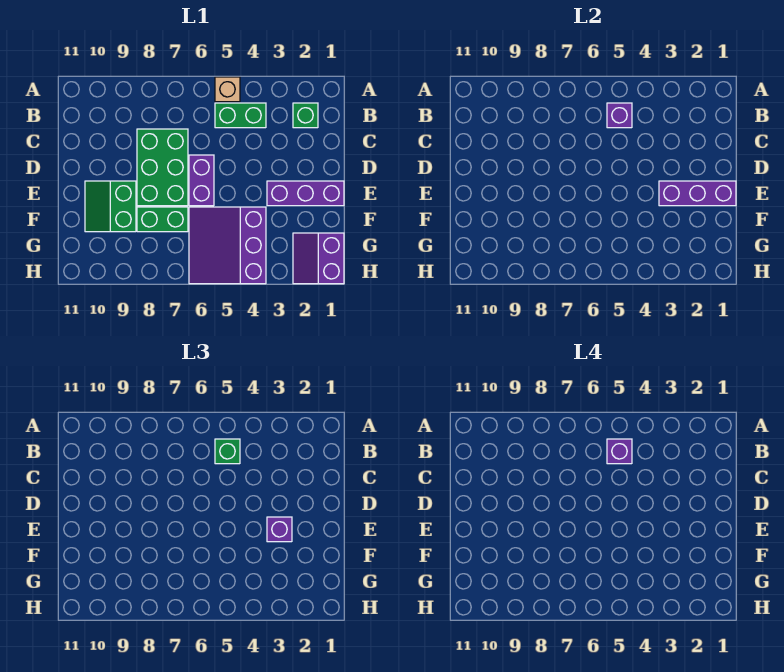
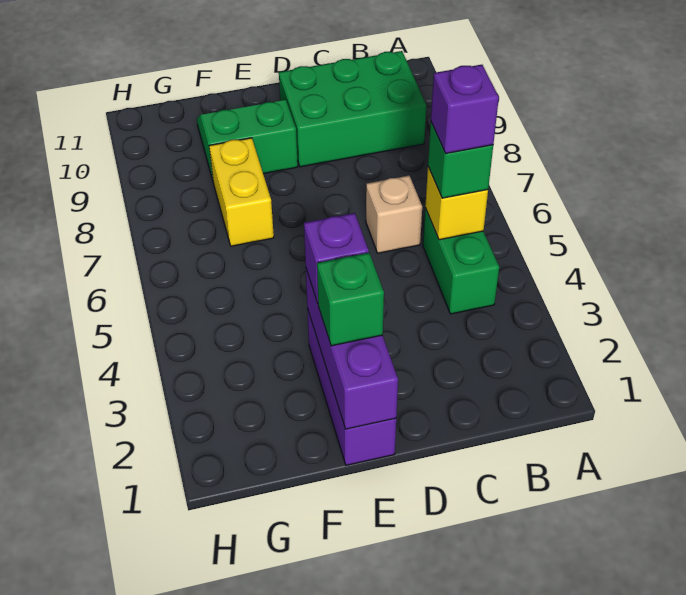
tan brick A5 level 1 -> tan brick C6 level 1
green brick B2 level 1 -> green brick E2 level 3
purple brick B5 level 2 -> yellow brick B5 level 2
green brick C7:E8 level 1 -> green brick B9:D10 level 1
purple brick D6:E6 level 1 -> none
purple slope F4:H6 level 1 top 4 -> none
green brick F7:F8 level 1 -> yellow brick F7:F8 level 1
purple slope G1:H2 level 1 top 1 -> none

